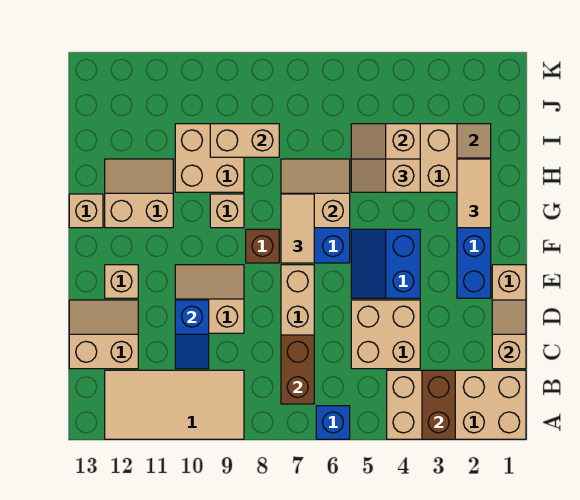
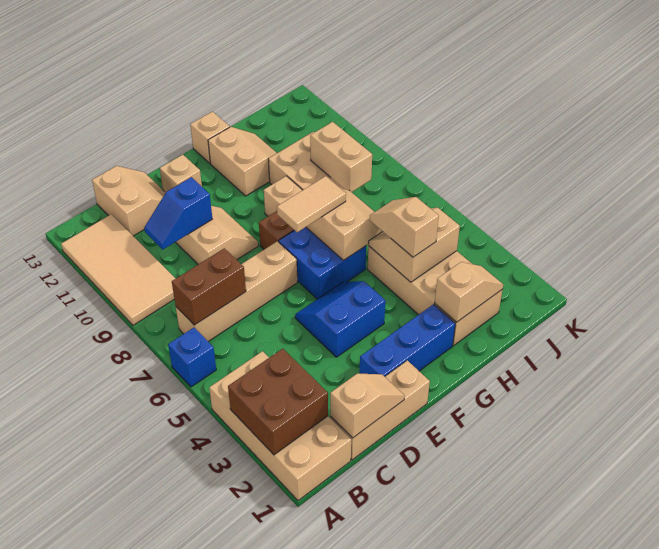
brown brick A3:B3 level 2 -> brown brick A2:B3 level 2
tan brick C4:D5 level 1 -> none
tan tile G2:H2 level 3 -> none

